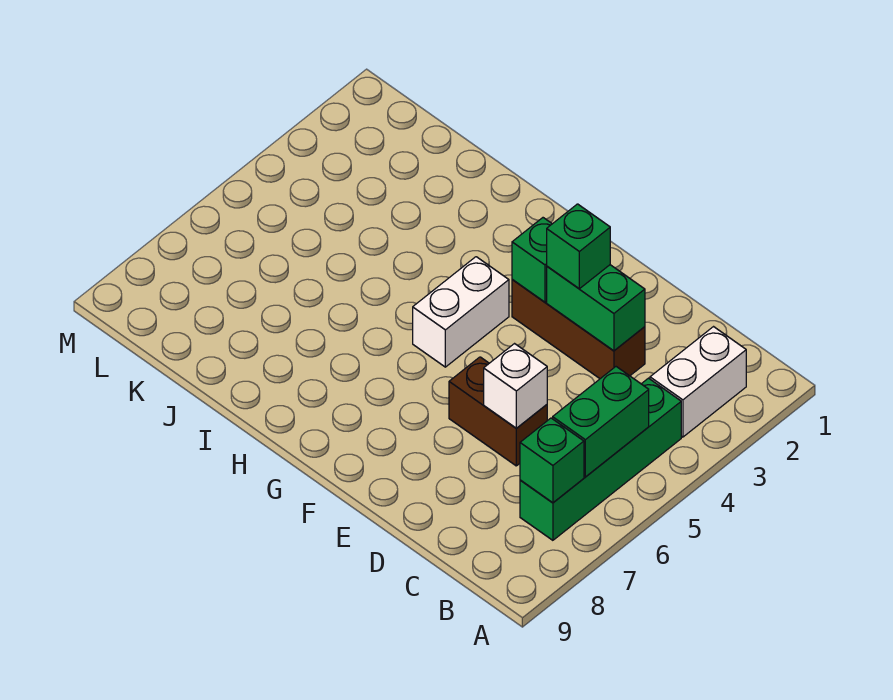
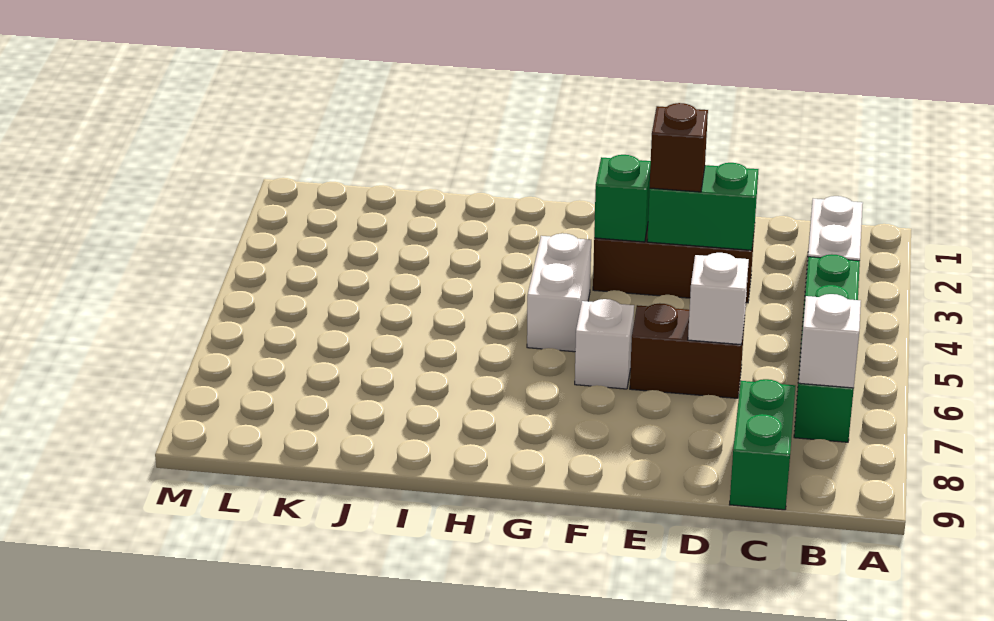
green brick B5:B6 level 2 -> green brick C8:C9 level 1
green brick B7 level 2 -> white brick B7 level 2
green brick E3 level 3 -> brown brick E3 level 3
none -> white brick F6 level 1

